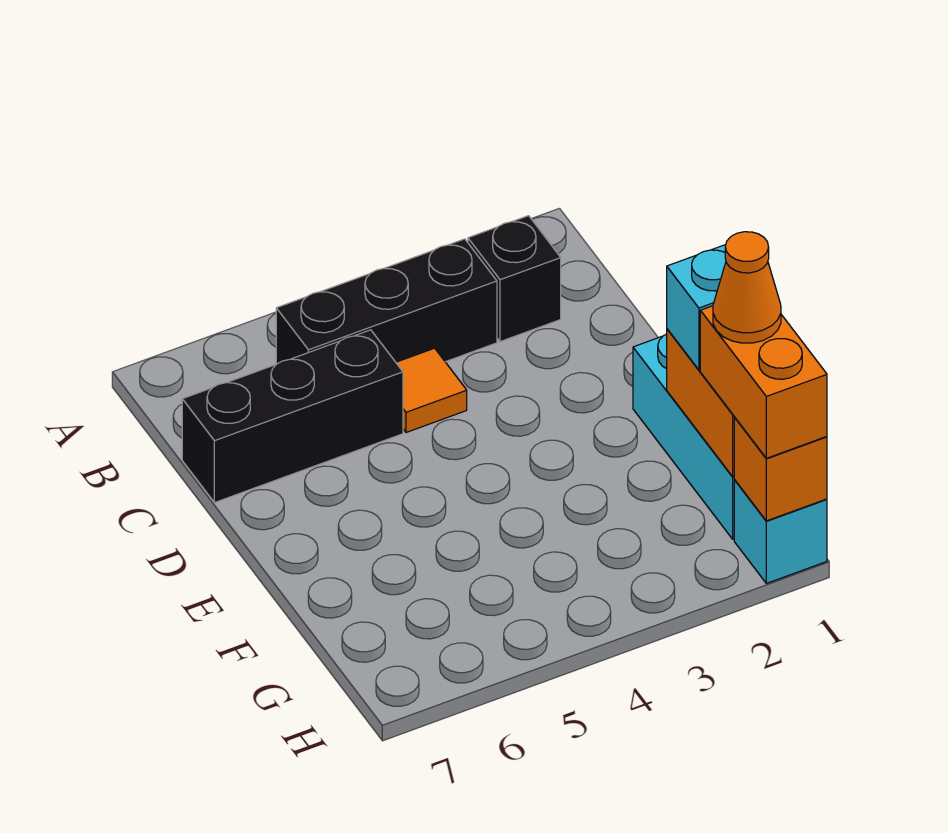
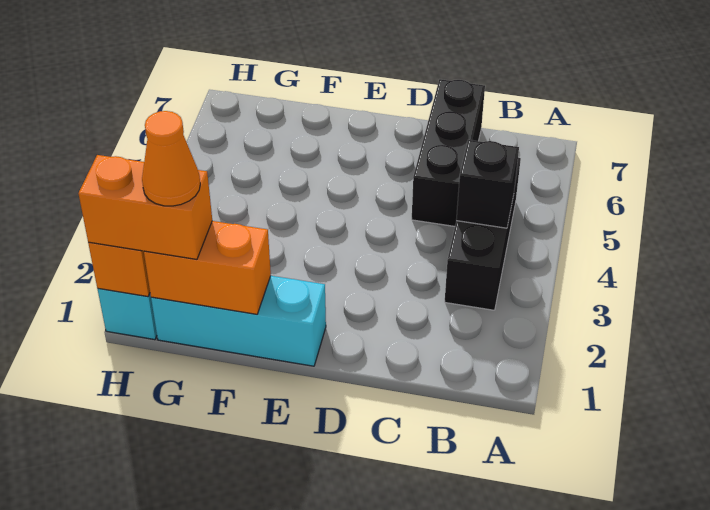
black brick B2 level 1 -> black brick B4 level 2
orange tile C4 level 1 -> none
cyan brick F1 level 3 -> none

